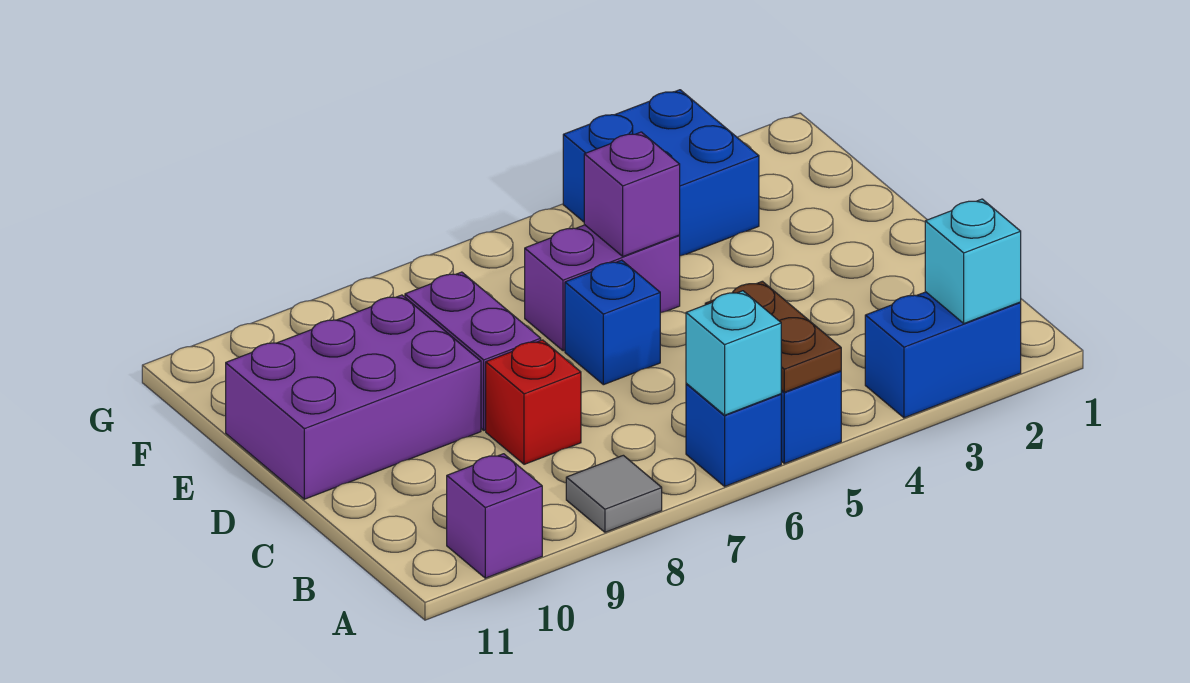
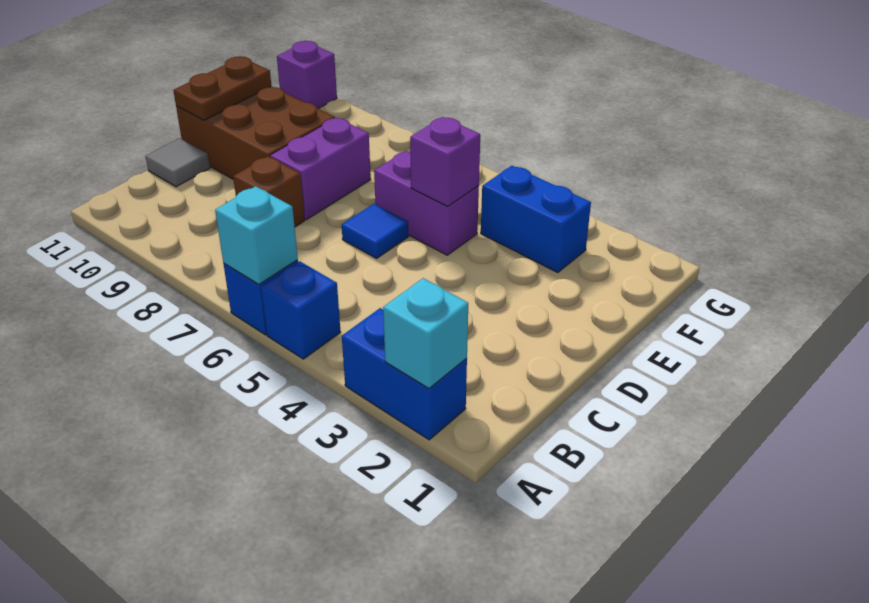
brown plate A5:B5 level 2 -> brown plate D11:E11 level 2
grey tile A8 level 1 -> grey tile C11 level 1
purple brick A10 level 1 -> purple brick G11 level 1
red brick C8 level 1 -> brown brick C8 level 1
blue brick D6 level 1 -> blue tile D6 level 1
purple brick D9:E11 level 1 -> brown brick D9:E11 level 1
blue brick F3:G4 level 1 -> blue brick F3:F4 level 1

